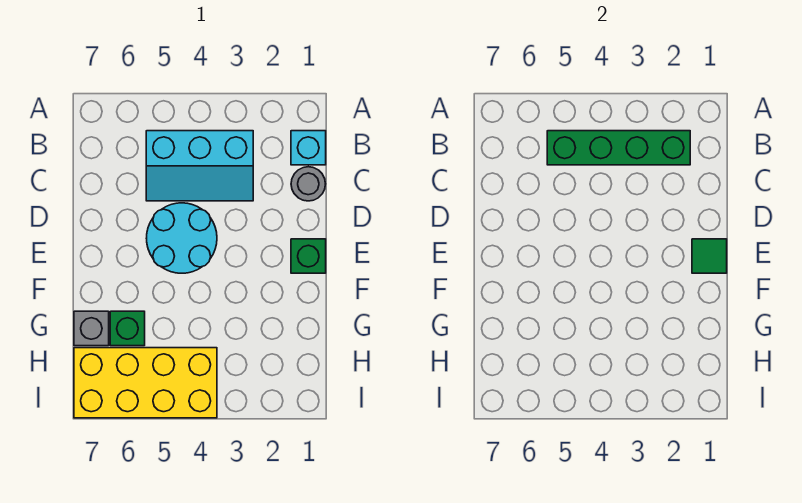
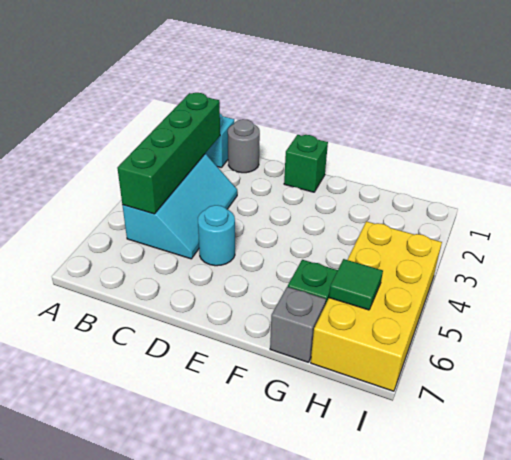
cyan round brick D4:E5 level 1 -> cyan round brick D5 level 1
green tile E1 level 2 -> green tile H6 level 2

